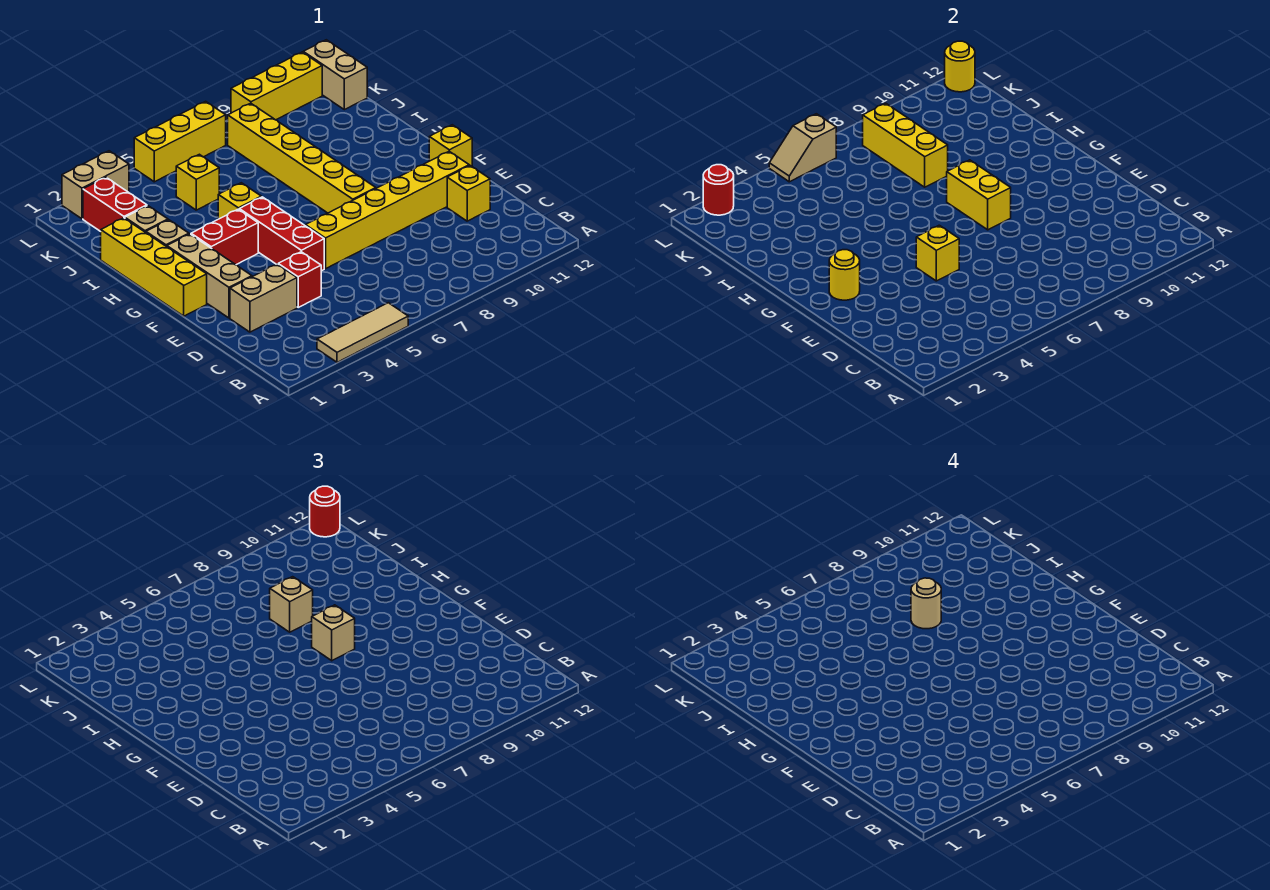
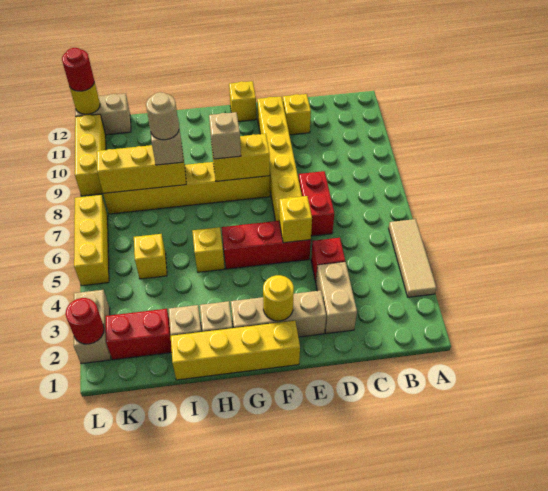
red brick G3:G4 level 1 -> red brick D6:D7 level 1
tan slope L5:L6 level 2 top 6 -> none

